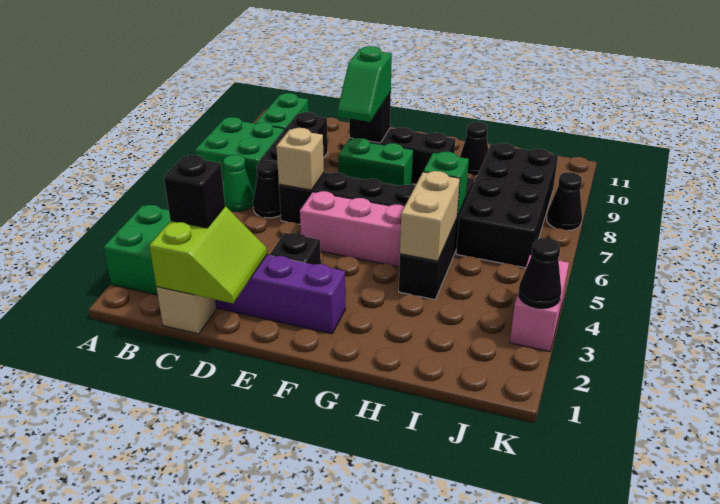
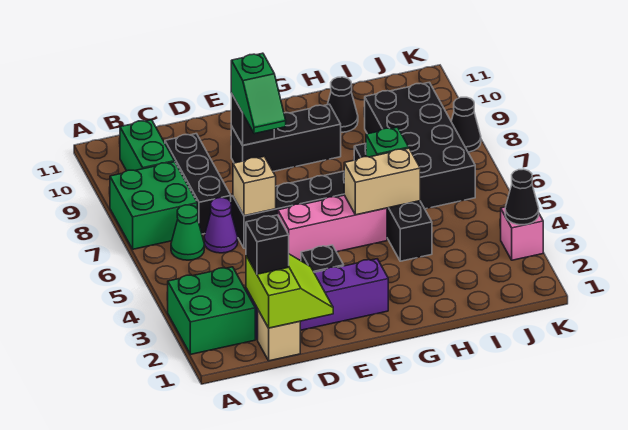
black cone C6 level 1 -> purple cone C6 level 1
green brick E8:F8 level 1 -> none
tan brick H4:H5 level 2 -> tan brick G5:H5 level 2
pink brick K3:K4 level 1 -> pink brick K3 level 1

